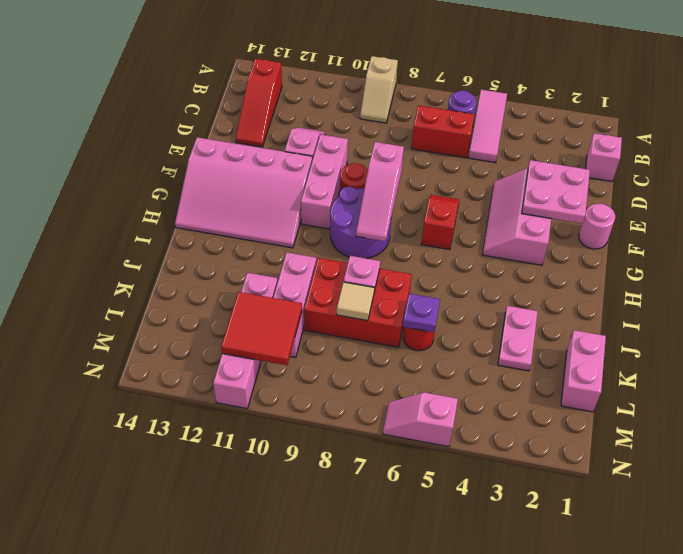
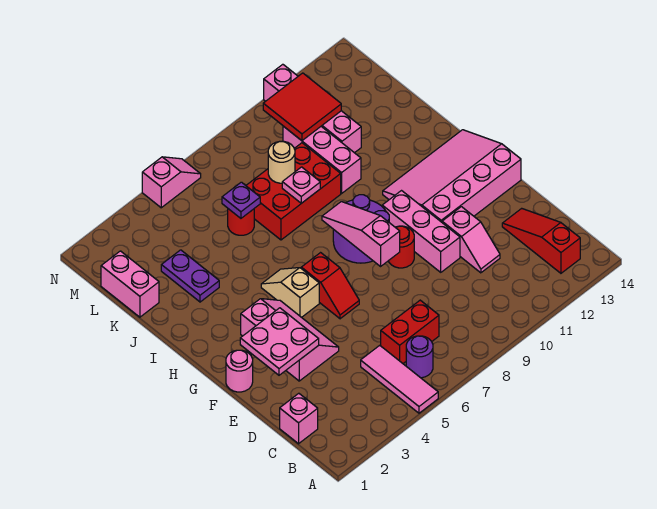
tan slope A9:B9 level 1 top A -> tan slope G5:H5 level 1 top G
pink plate J3:K3 level 1 -> purple plate J3:K3 level 1
tan tile K8 level 2 -> tan round brick K8 level 2

